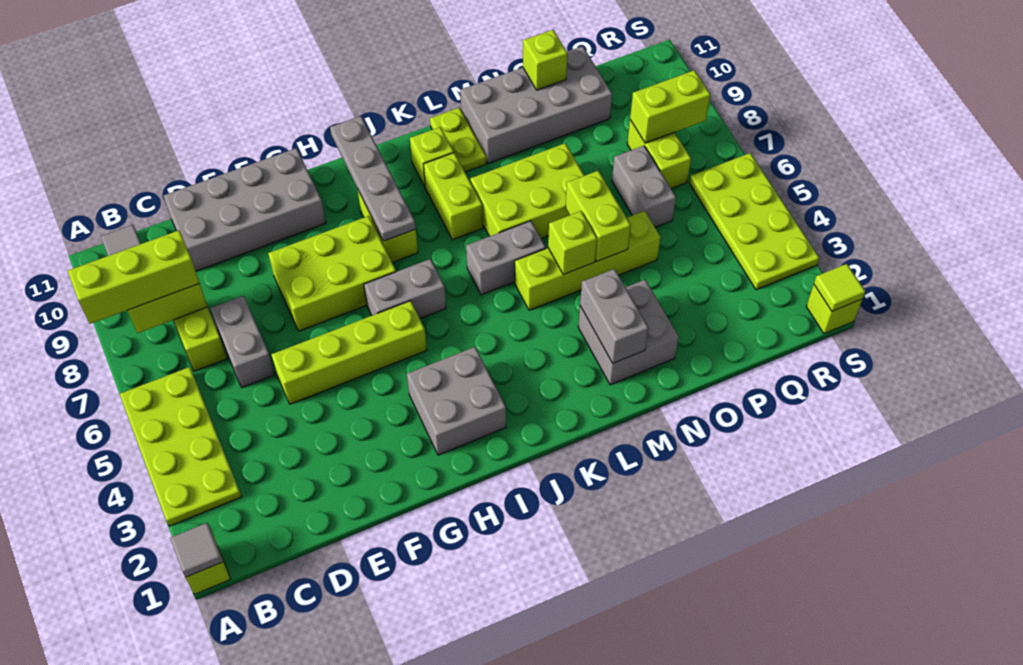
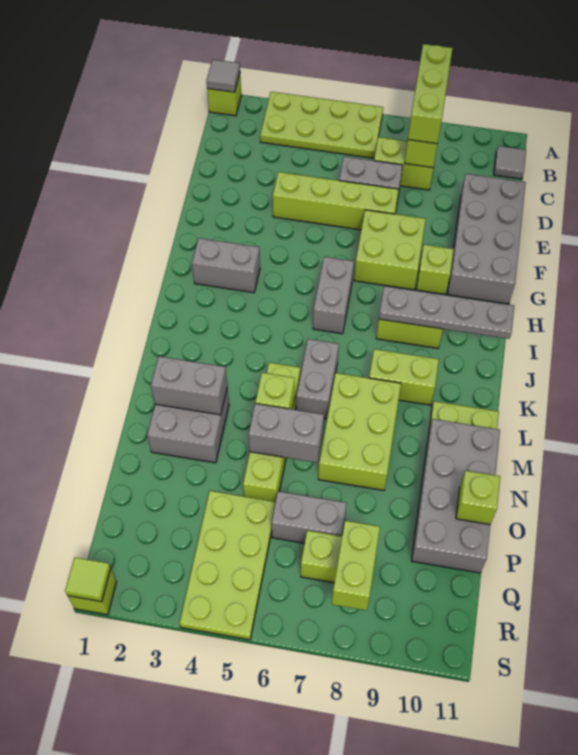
lime brick E5:H5 level 1 -> lime brick E4:E7 level 1
lime brick F7:H8 level 1 -> lime brick F7:G8 level 1
grey brick H2:I3 level 1 -> grey brick H2:H3 level 1
lime brick K10 level 1 -> lime brick G9 level 1
lime brick N5:N6 level 2 -> grey brick N5:N6 level 2
lime plate R3:S6 level 1 -> lime plate P4:S5 level 1

